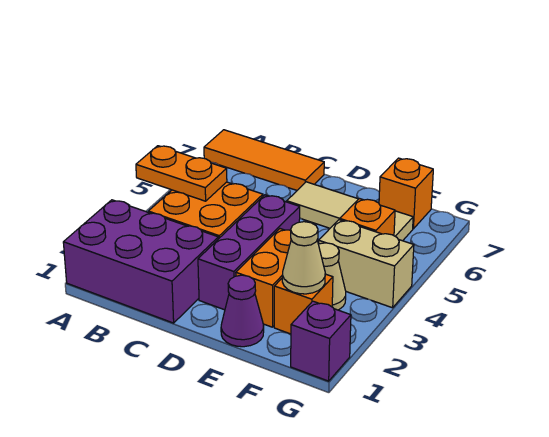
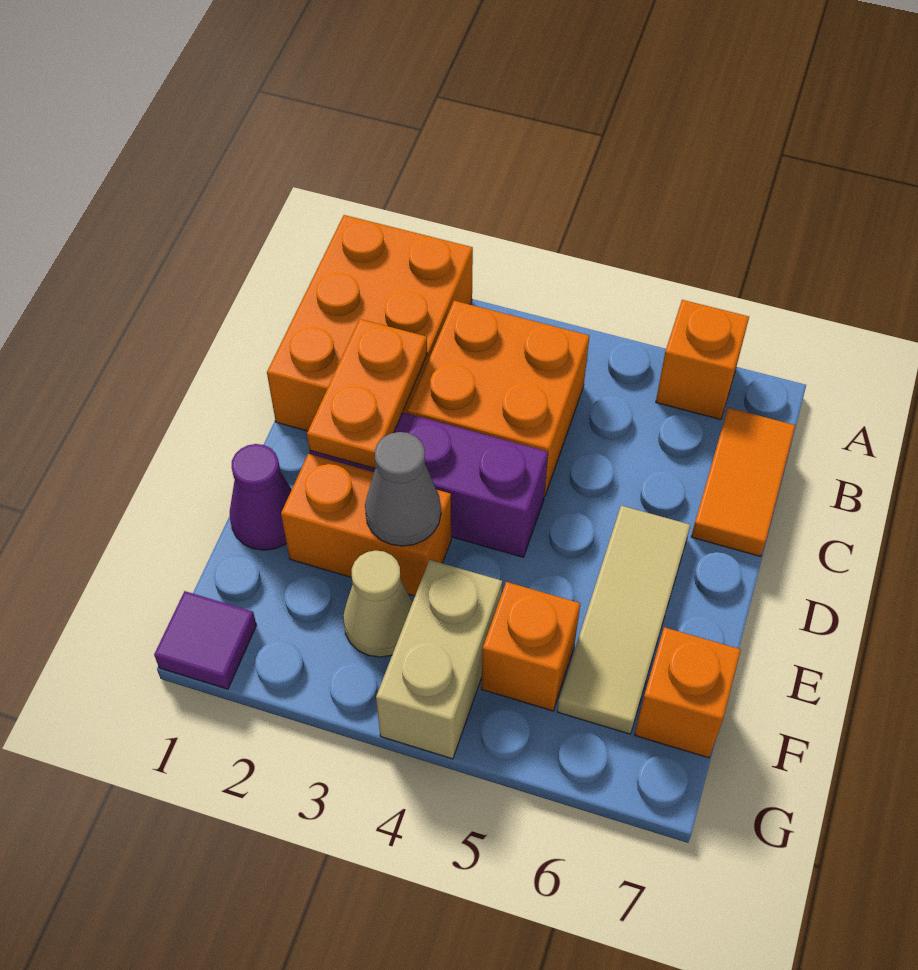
purple brick A1:C2 level 1 -> orange brick A1:C2 level 1
orange plate A4:B4 level 2 -> orange plate C2:D2 level 2
orange tile A7:C7 level 1 -> orange tile B7:C7 level 1
none -> grey cone E3 level 2
orange brick F2 level 1 -> orange brick A6 level 1
tan cone F2 level 2 -> none
purple brick G1 level 1 -> purple tile G1 level 1

